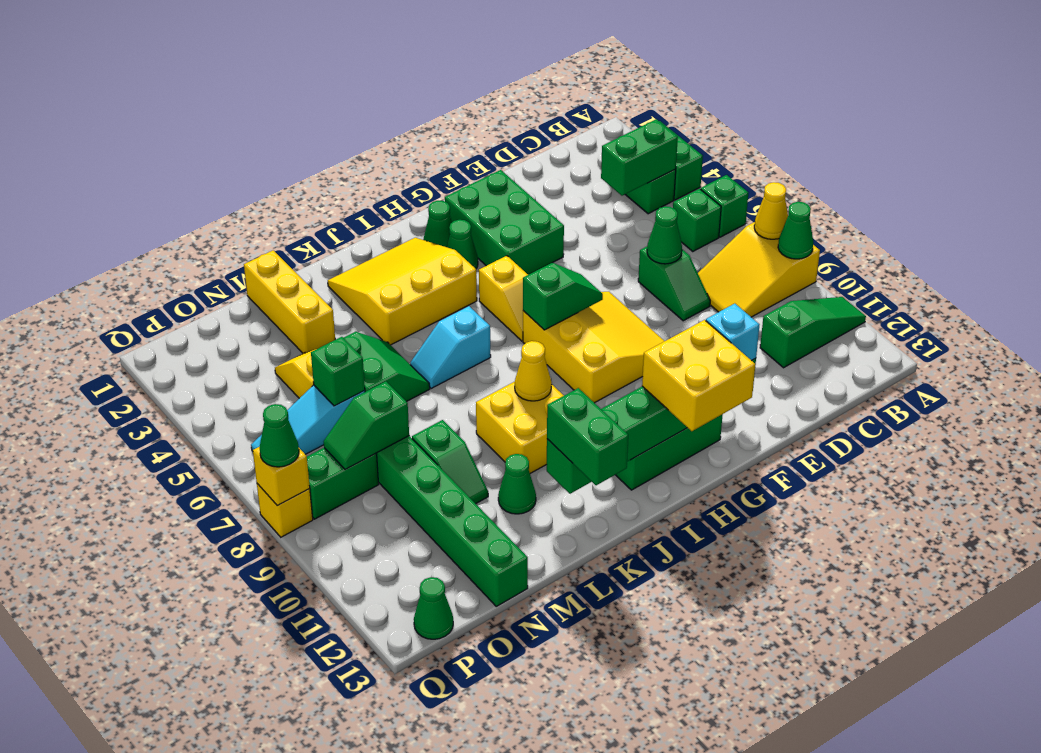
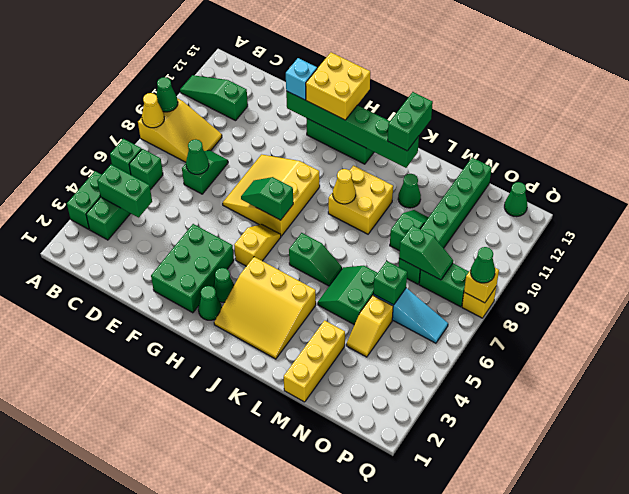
cyan slope J6:K6 level 1 top J -> green slope J6:K6 level 1 top J

